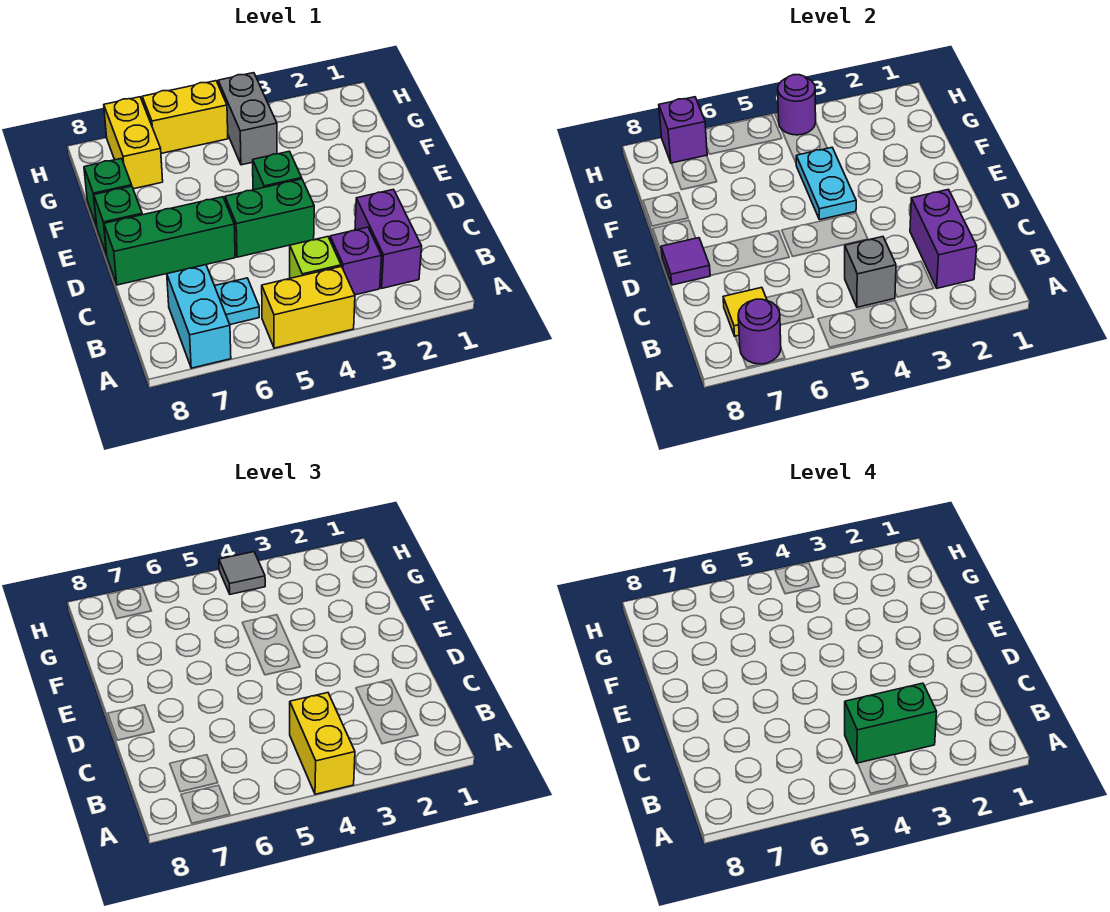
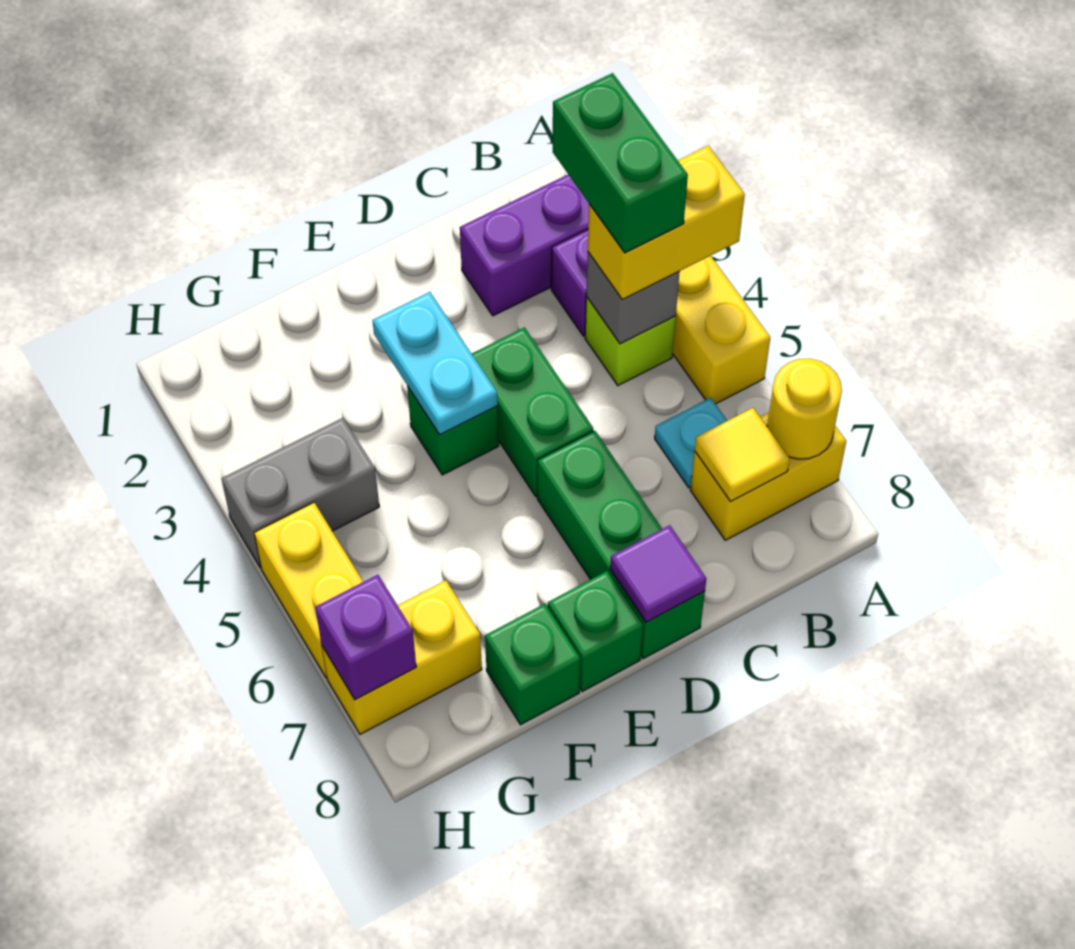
cyan brick A7:B7 level 1 -> yellow brick A7:B7 level 1
purple round brick A7 level 2 -> yellow round brick A7 level 2
purple brick B2:C2 level 2 -> none
cyan plate E4:F4 level 2 -> cyan plate E3:E4 level 2
purple round brick H4 level 2 -> none
grey tile H4 level 3 -> none

